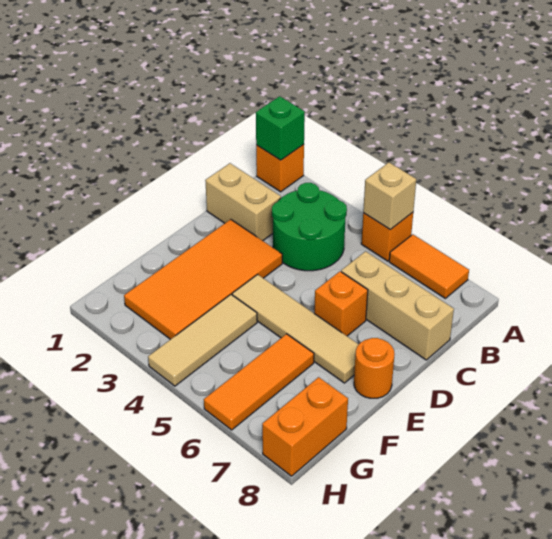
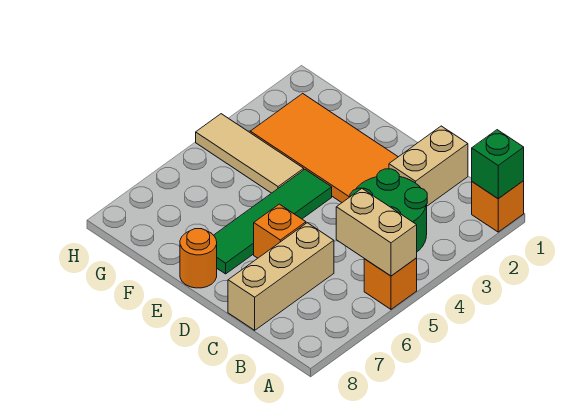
tan brick A5 level 2 -> tan brick A5:B5 level 2
orange tile A6:A7 level 1 -> none
tan tile E4:E7 level 1 -> green tile E4:E7 level 1
orange tile F6:H6 level 1 -> none
orange brick G8:H8 level 1 -> none

